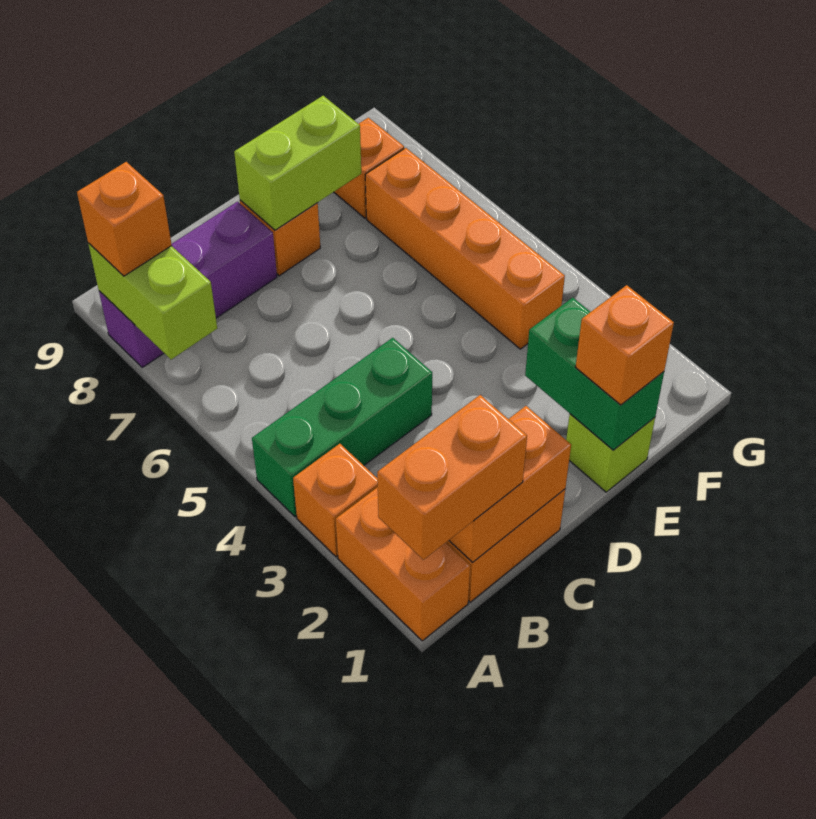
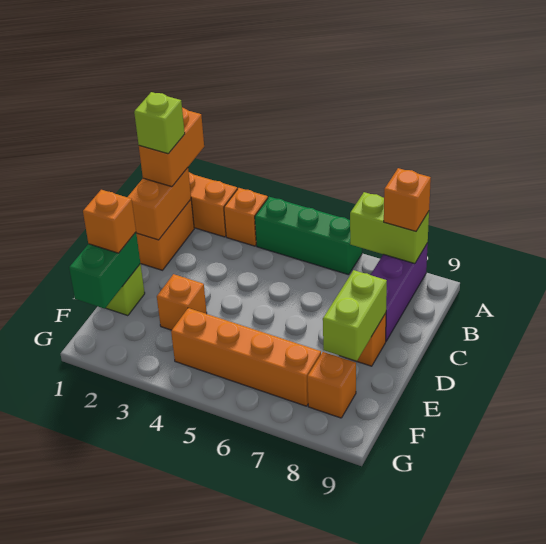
green brick A4:C4 level 1 -> green brick A4:A6 level 1
none -> lime brick B1 level 4
green brick E1:E2 level 2 -> green brick E1:F1 level 2
none -> orange brick E3 level 1

